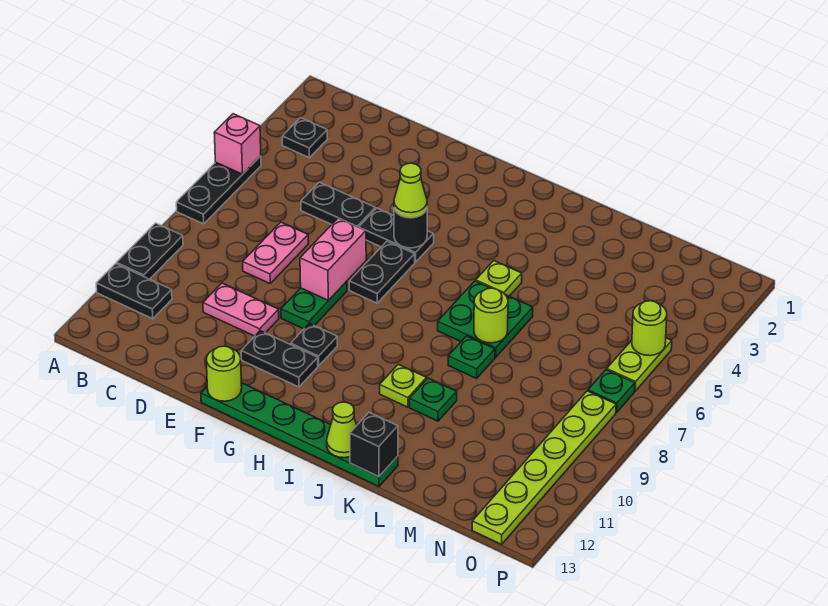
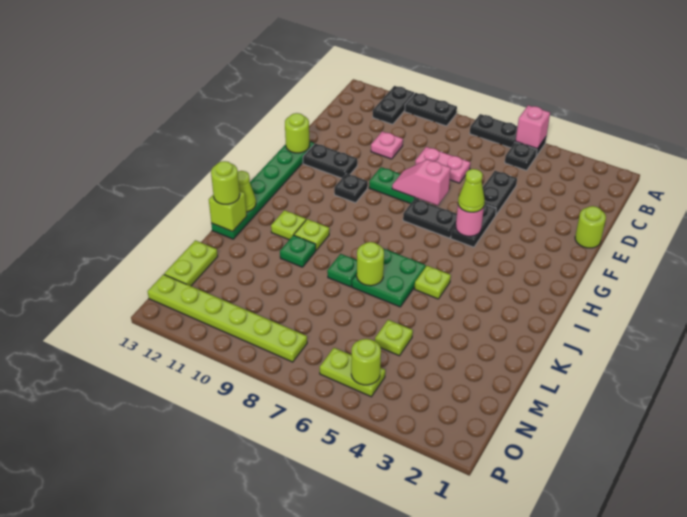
black plate B3 level 1 -> black plate B5 level 1
pink plate D10:E10 level 1 -> pink plate D10 level 1
none -> lime round brick E1 level 1
pink brick F7:F8 level 2 -> pink slope F7:F8 level 2 top 7
black plate F11:G11 level 1 -> black plate F11:F12 level 1
black round brick G5 level 2 -> pink round brick G5 level 2
none -> lime plate J11 level 1
black brick K13 level 2 -> lime brick K13 level 2
none -> lime round brick K13 level 3
none -> lime plate M5 level 1
none -> lime plate M13:N13 level 1
green plate O7 level 1 -> none

